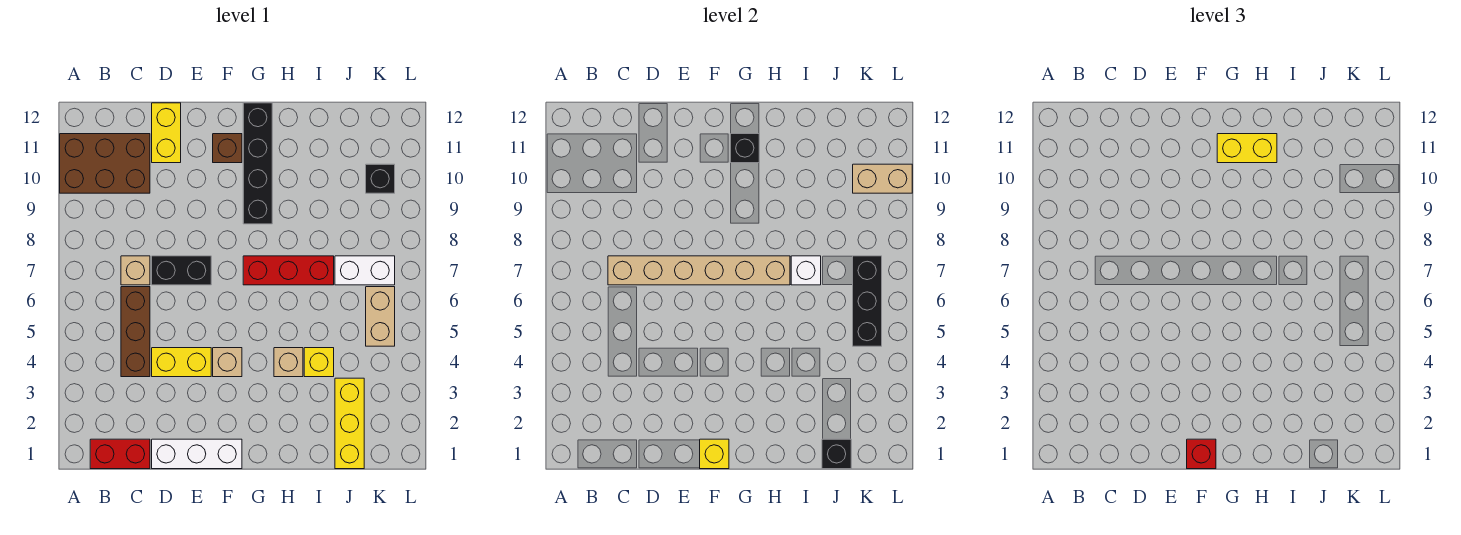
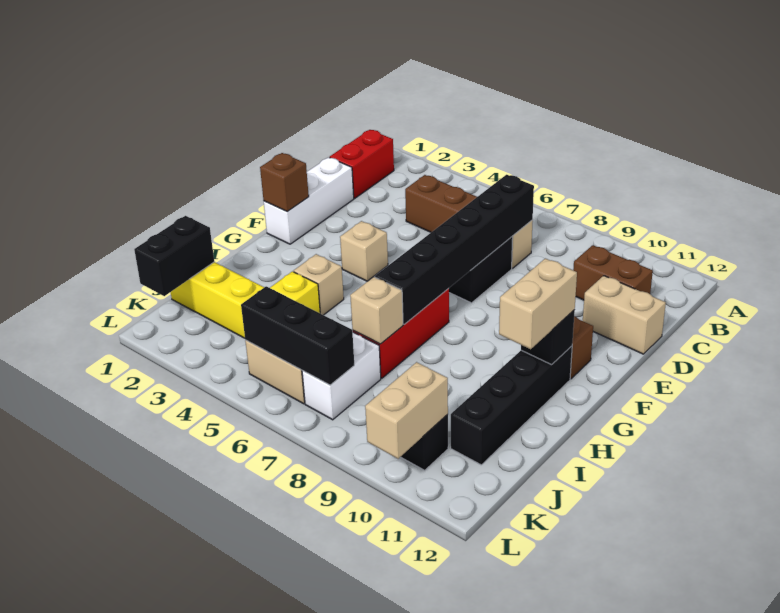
brown brick A10:C11 level 1 -> brown brick C10:C11 level 1
tan brick C7:H7 level 2 -> black brick C7:H7 level 2
yellow brick D4:E4 level 1 -> none
yellow brick D11:D12 level 1 -> tan brick D11:D12 level 1
yellow brick F1 level 2 -> brown brick F1 level 2
red brick F1 level 3 -> none
black brick G9:G12 level 1 -> black brick G11:J11 level 1
yellow brick G11:H11 level 3 -> tan brick G11:H11 level 3
white brick I7 level 2 -> tan brick I7 level 2
black brick J1 level 2 -> black brick J1:K1 level 2

